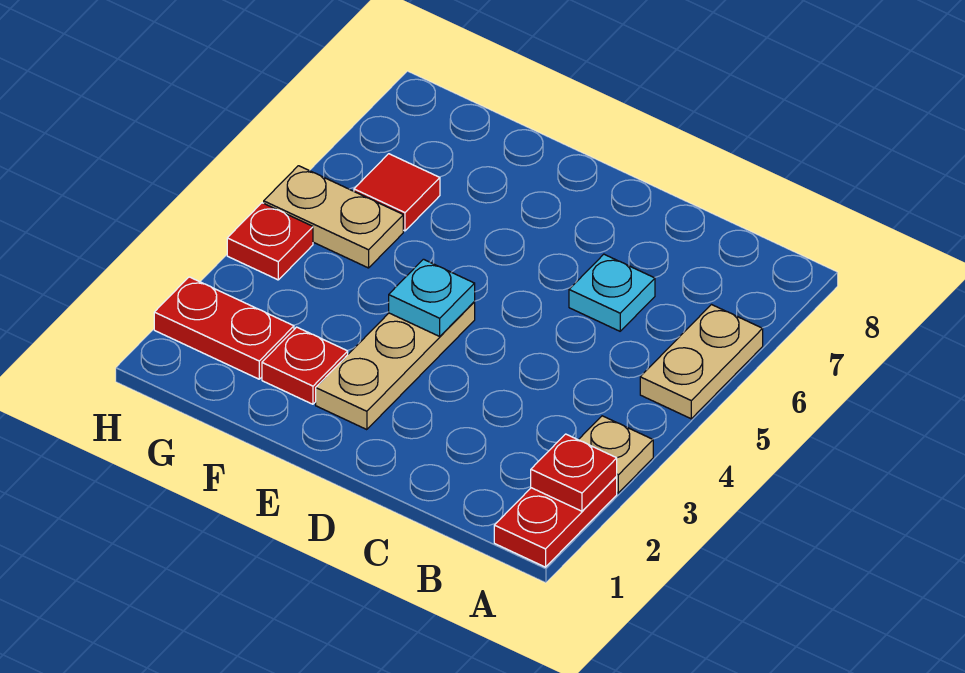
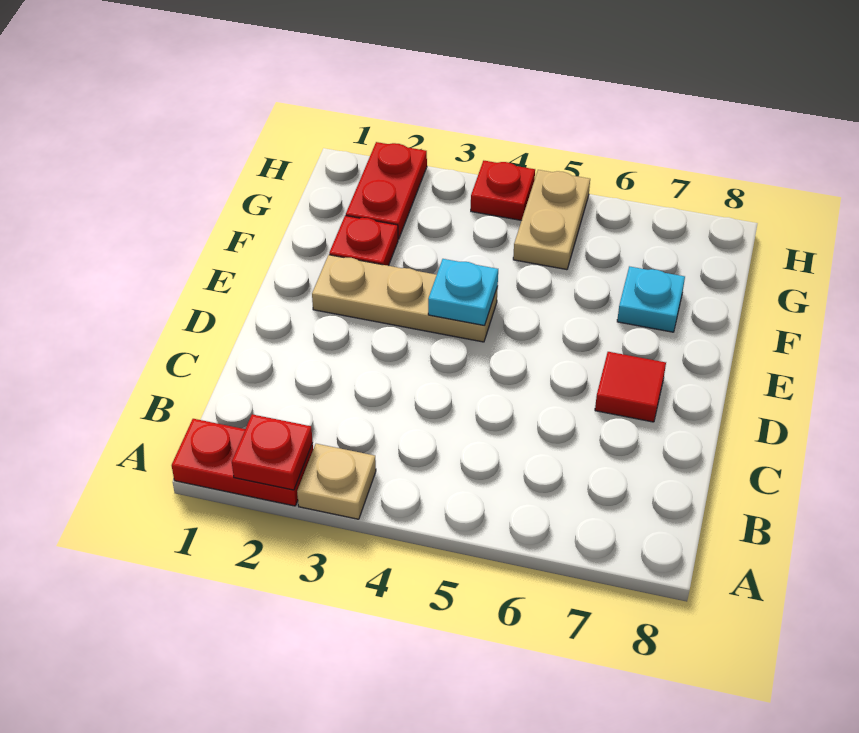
tan plate A5:A6 level 1 -> none
cyan plate C6 level 1 -> cyan plate F7 level 1
red tile G6 level 1 -> red tile D7 level 1

